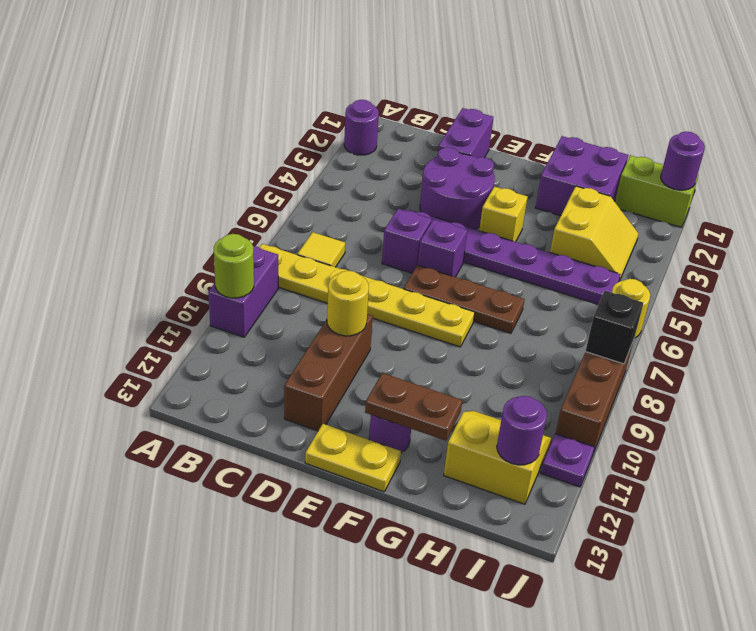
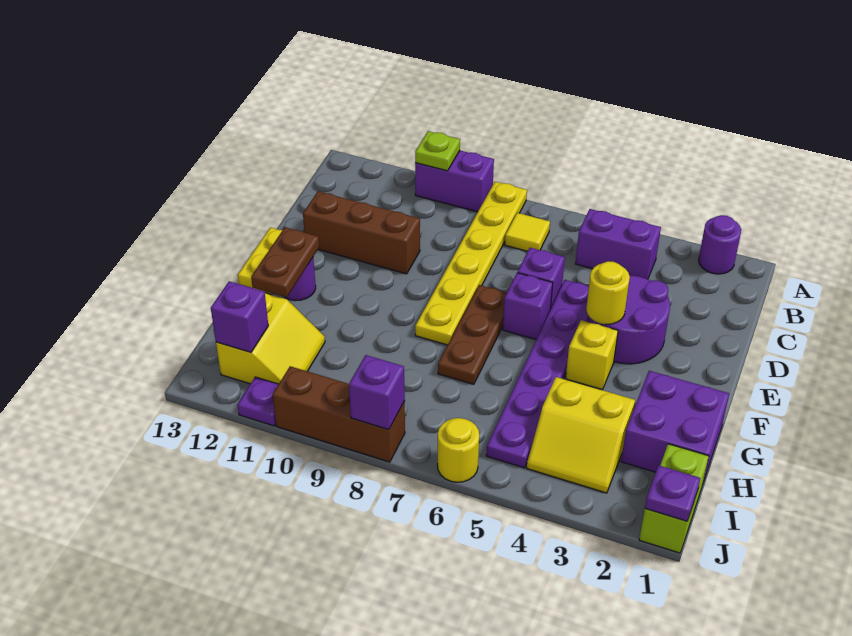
lime round brick A10 level 2 -> lime plate A10 level 2
purple brick D1:D2 level 1 -> purple brick B4:B5 level 1
yellow round brick D10 level 2 -> yellow round brick E4 level 2
purple round brick I12 level 2 -> purple brick I12 level 2
purple round brick J1 level 2 -> purple plate J1 level 2
black brick J8 level 2 -> purple brick J8 level 2

